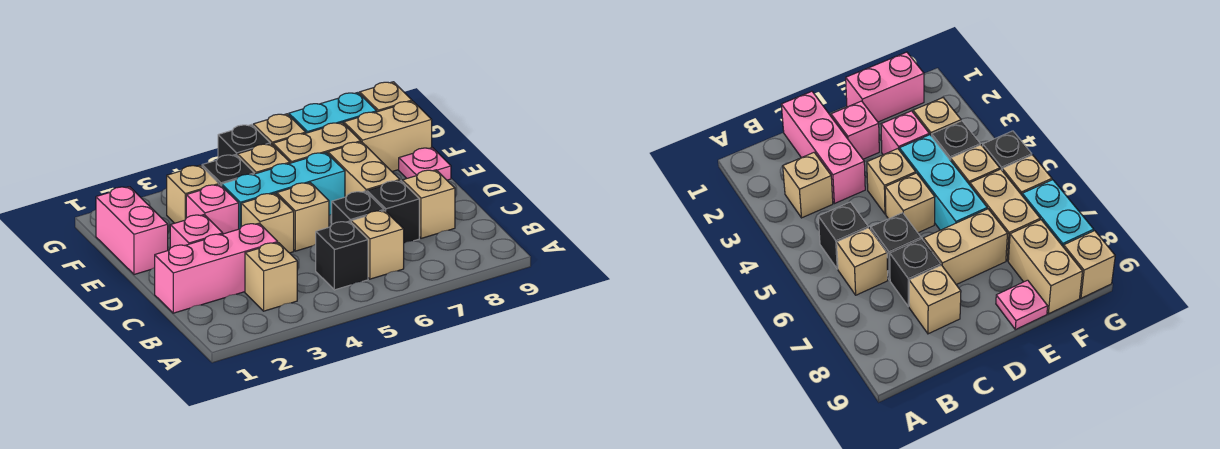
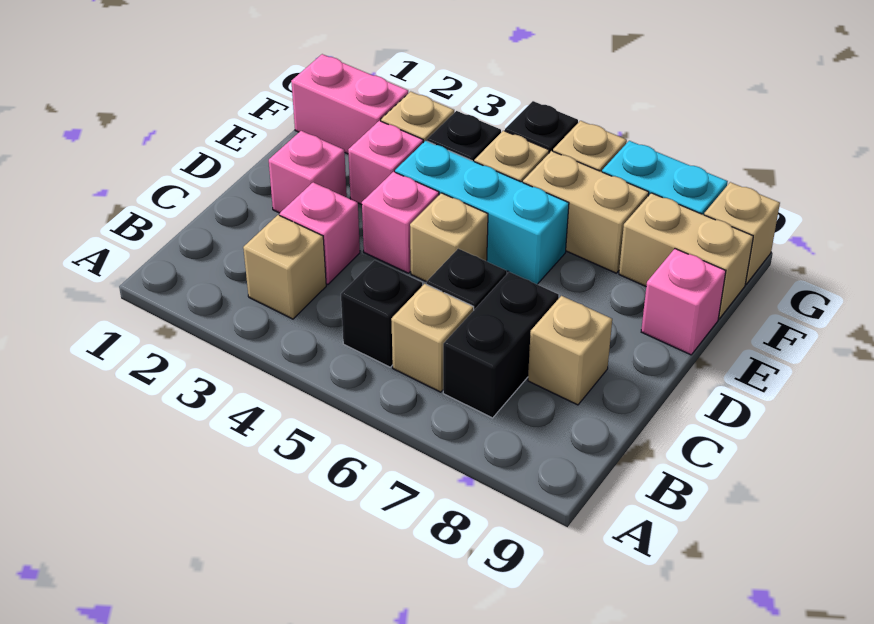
pink brick C1:C3 level 1 -> pink brick C3 level 1
black brick C7 level 1 -> black brick B7:C7 level 1
tan brick D4 level 1 -> pink brick D4 level 1
tan brick D7:E7 level 1 -> none
pink brick E1:F1 level 1 -> pink brick F1:F2 level 1
pink plate E9 level 1 -> pink brick E9 level 1

